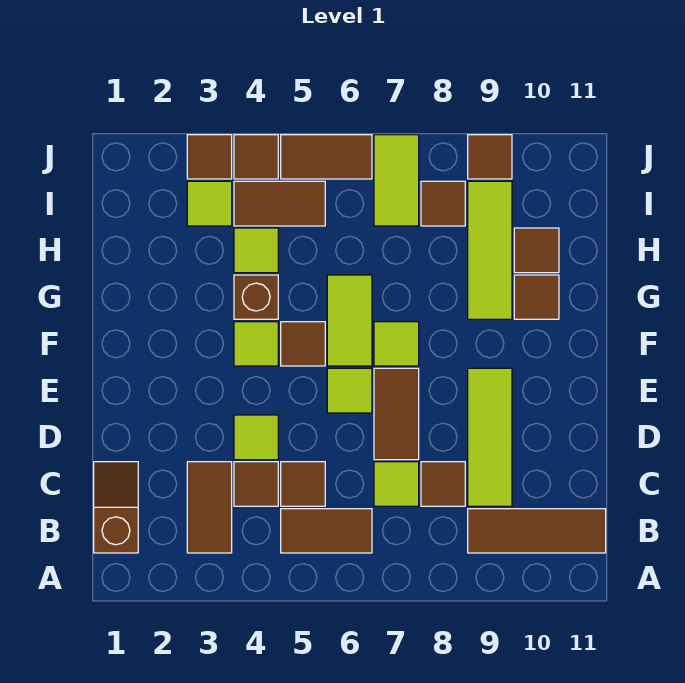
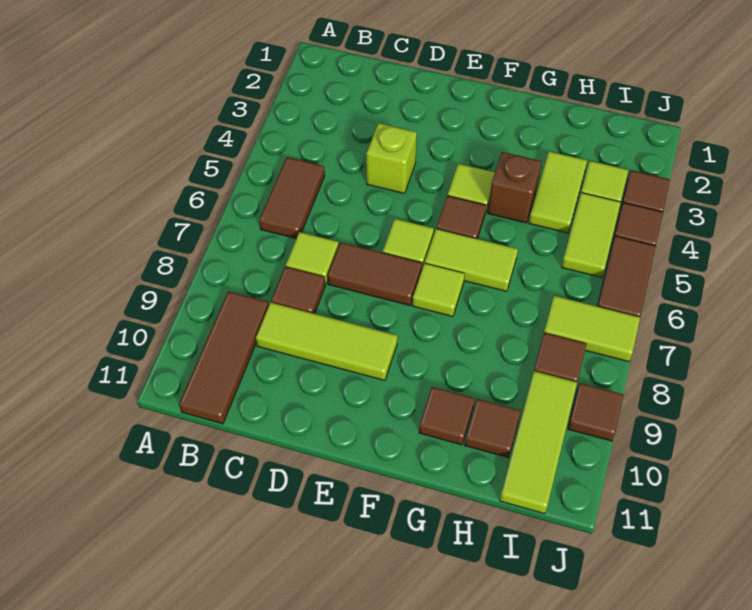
brown slope B1:C1 level 1 top B -> none
brown tile B3:C3 level 1 -> none
brown tile C4 level 1 -> none
brown tile C5 level 1 -> none
lime tile D4 level 1 -> lime brick D4 level 1
lime tile G9:I9 level 1 -> lime tile I9:I11 level 1
lime tile H4 level 1 -> lime tile H3:H4 level 1
brown tile I4:I5 level 1 -> lime tile I4:I5 level 1

